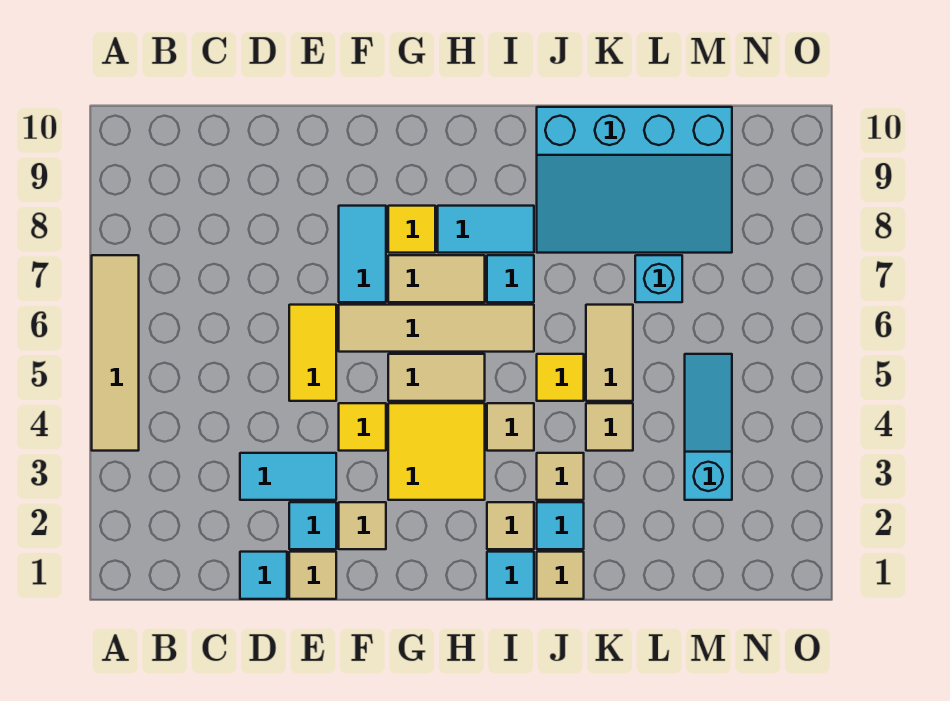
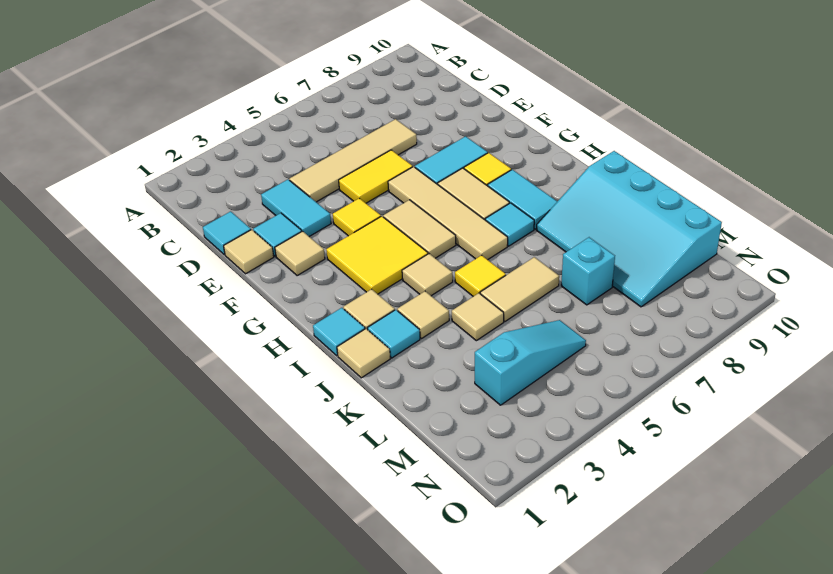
tan tile A4:A7 level 1 -> tan tile D4:D7 level 1

